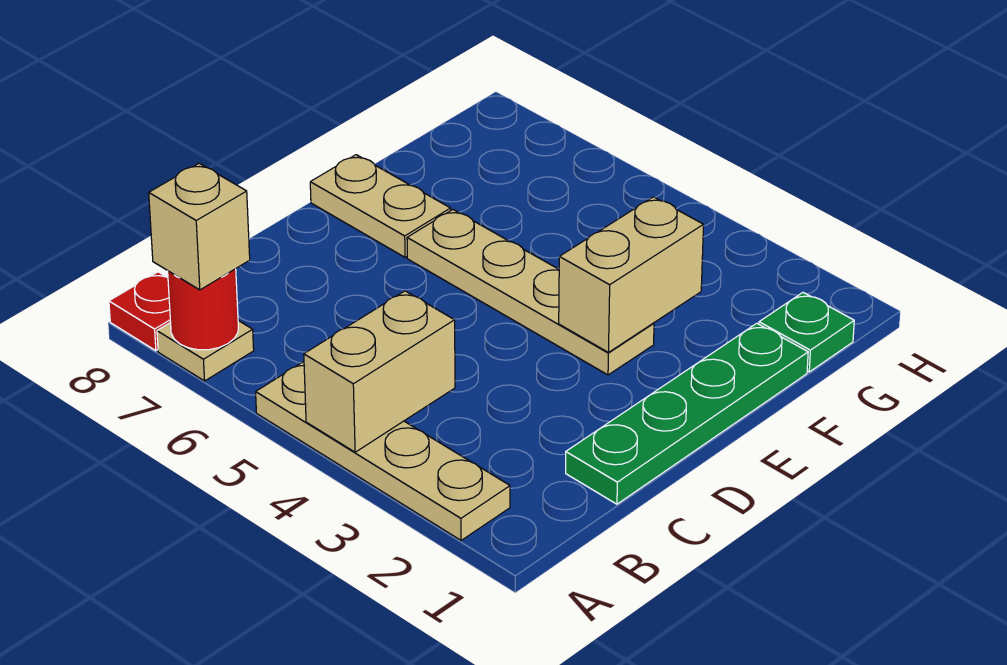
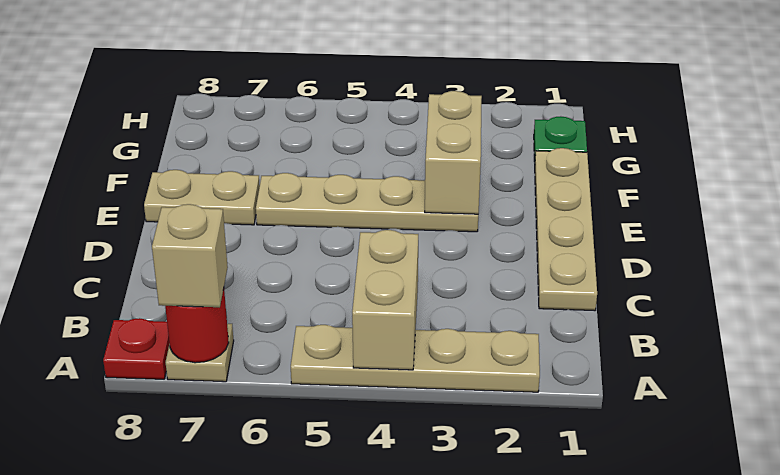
green plate C1:F1 level 1 -> tan plate C1:F1 level 1

